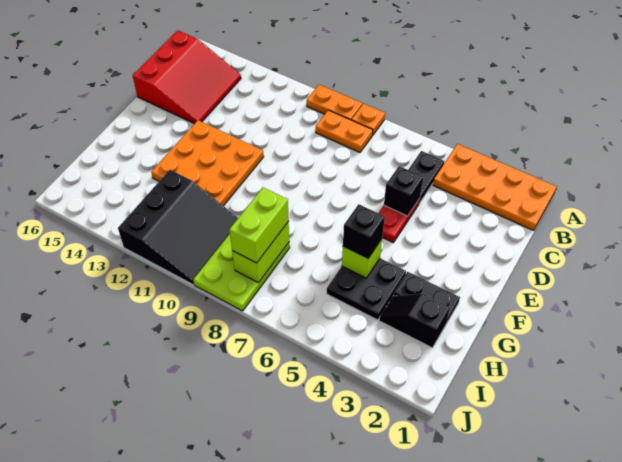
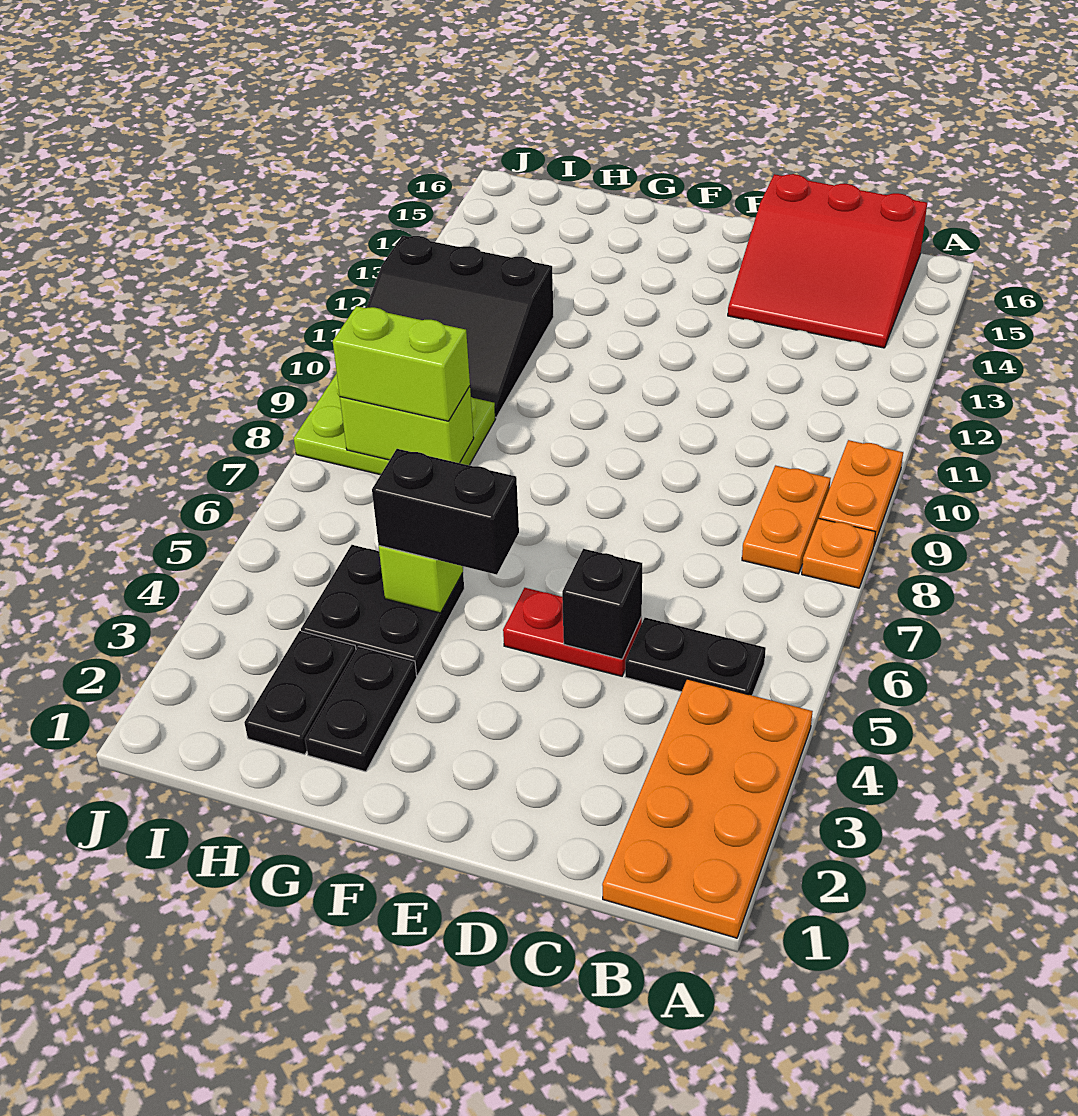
orange plate E11:G13 level 1 -> none
black brick G5 level 3 -> black brick F5:G5 level 3
black slope H2:H3 level 1 top 2 -> black plate H2:H3 level 1

